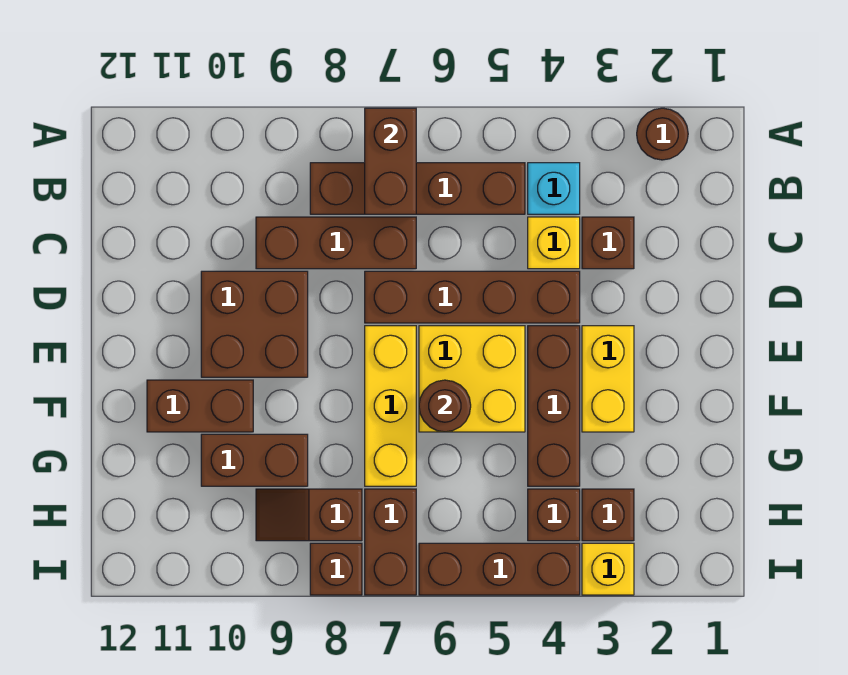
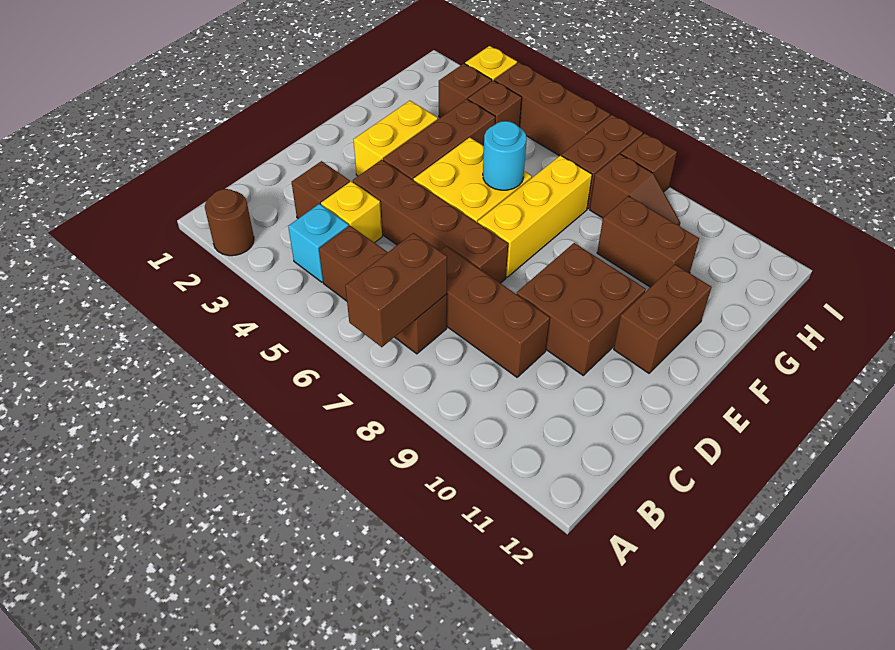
brown brick B5:B8 level 1 -> brown brick B5:B7 level 1
brown round brick F6 level 2 -> cyan round brick F6 level 2
brown brick F10:F11 level 1 -> brown brick E11:F11 level 1

